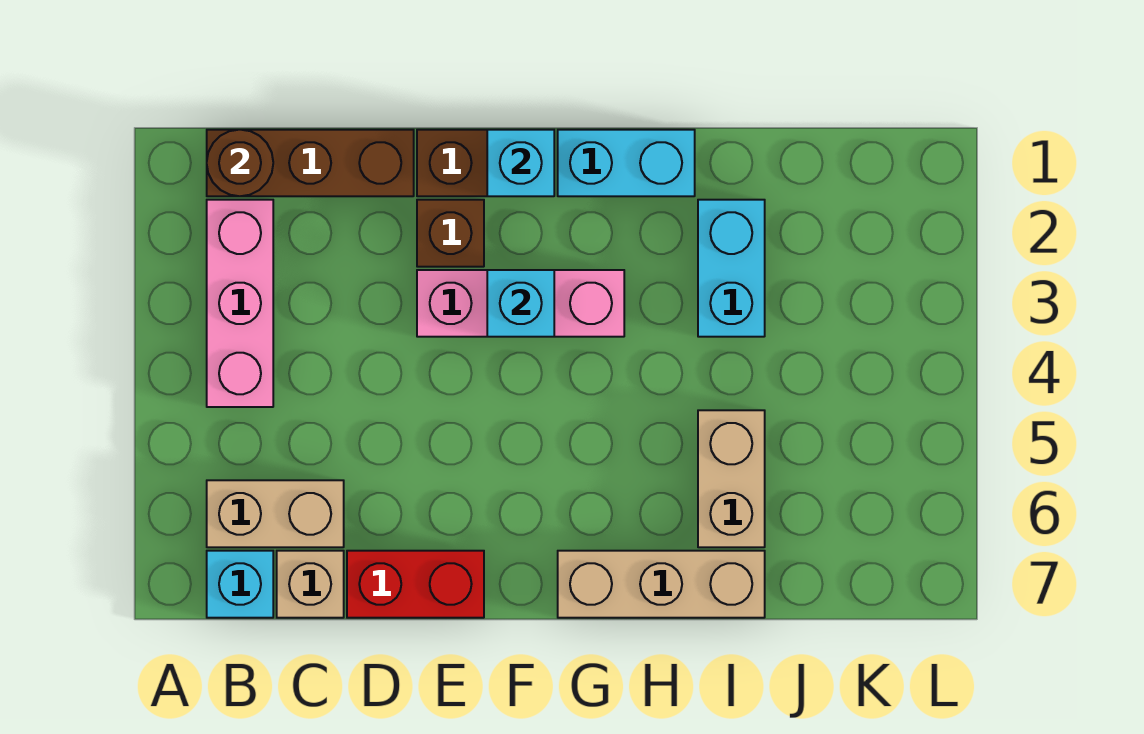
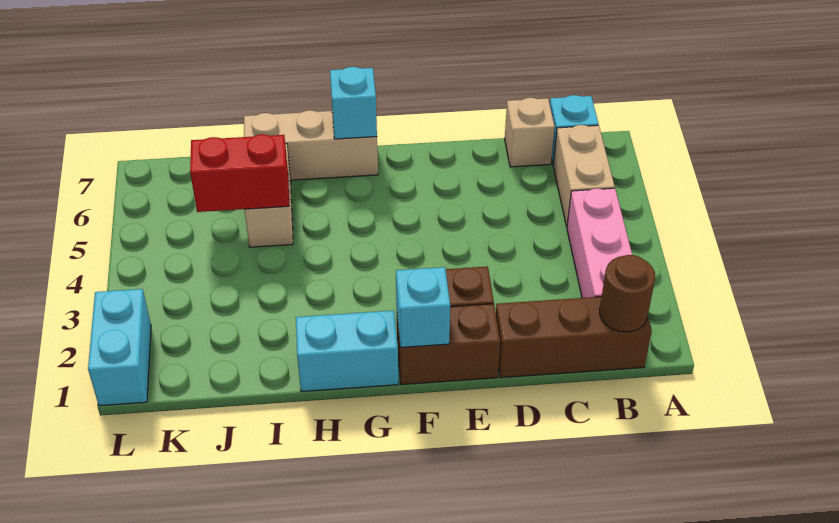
tan brick B6:C6 level 1 -> tan brick B5:B6 level 1
red brick D7:E7 level 1 -> red brick I5:J5 level 2
pink brick E3:G3 level 1 -> none
cyan brick F3 level 2 -> cyan brick G7 level 2
cyan brick I2:I3 level 1 -> cyan brick L1:L2 level 1

